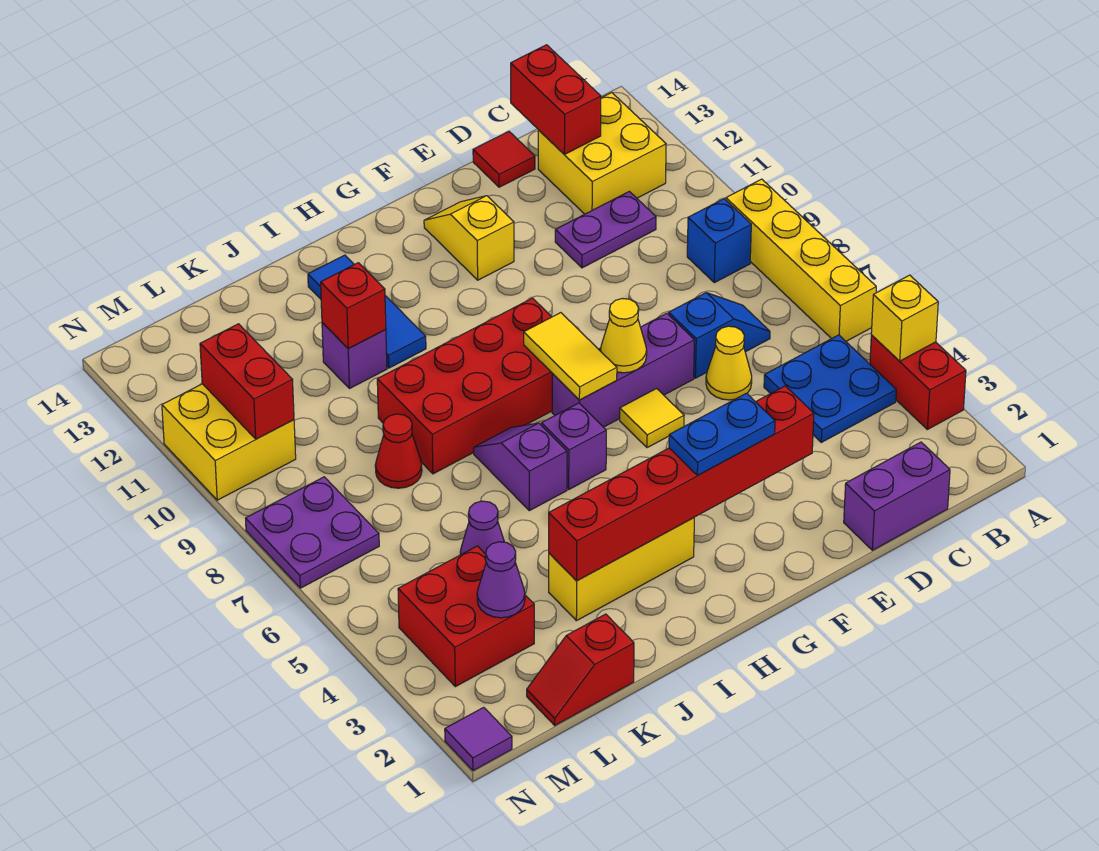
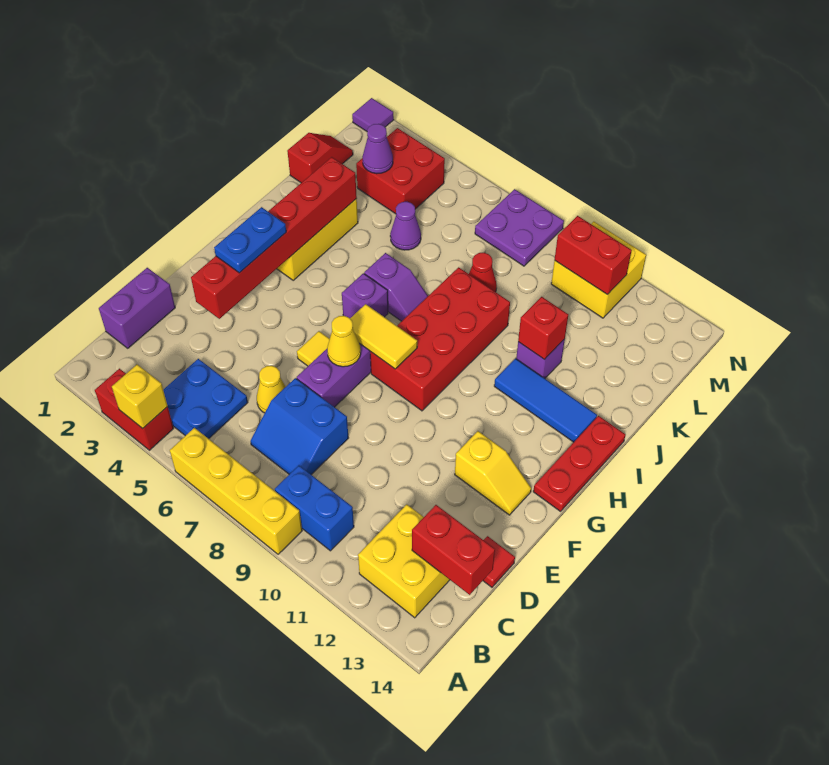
blue brick B9 level 1 -> blue brick B9:B10 level 1
blue slope C7:D7 level 1 top D -> blue slope C7:D8 level 1 top D
purple plate C11:D11 level 1 -> none
none -> red plate G14:I14 level 1

